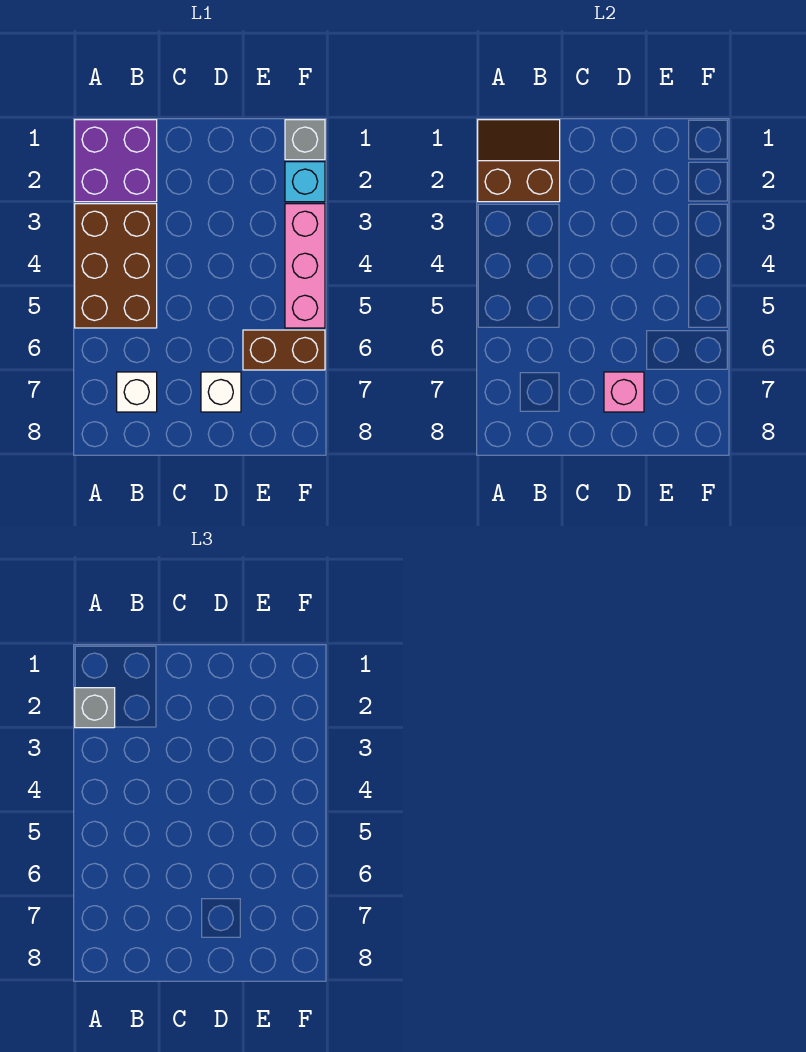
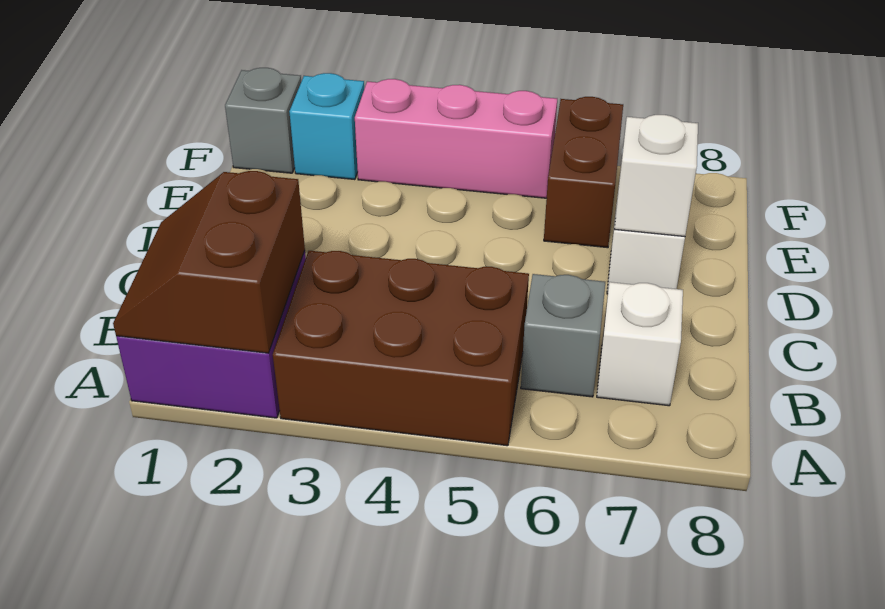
grey brick A2 level 3 -> grey brick B6 level 1
pink brick D7 level 2 -> white brick D7 level 2

